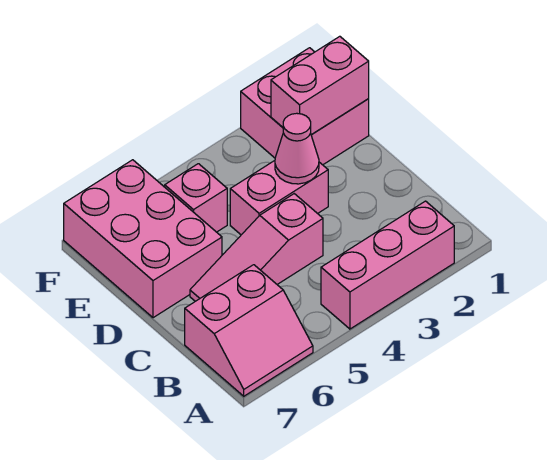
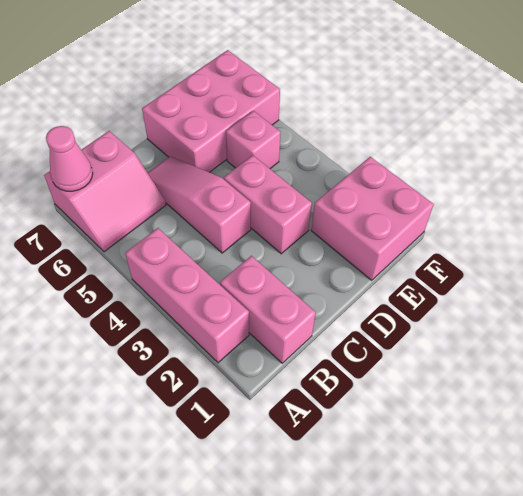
pink slope A6:B7 level 1 top B -> pink slope A6:B7 level 1 top 7
pink cone D3 level 2 -> pink cone A7 level 2
pink brick E1:E2 level 2 -> pink brick B1:B2 level 1

